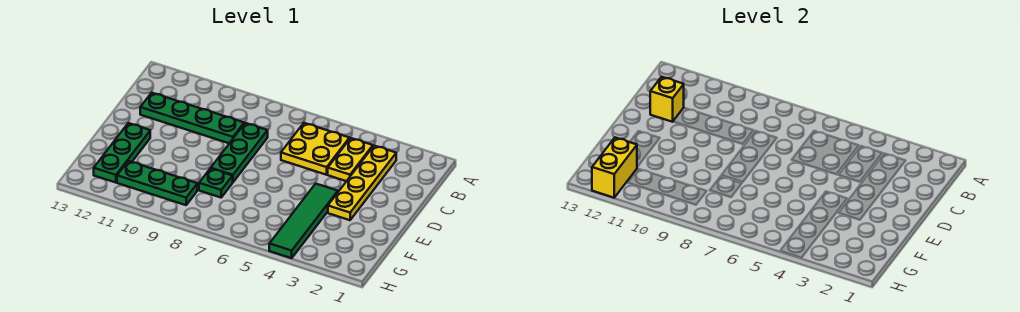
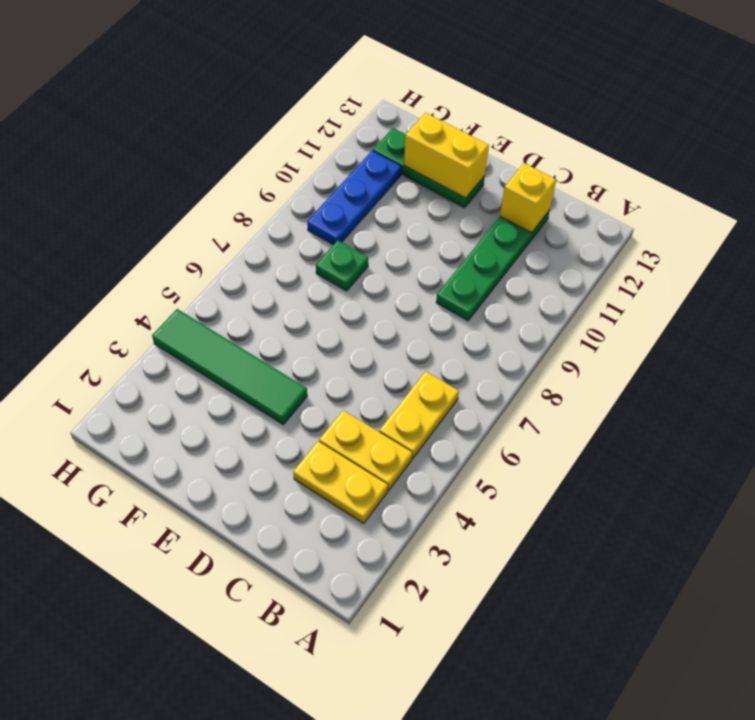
yellow plate B3:E3 level 1 -> yellow plate B3:C3 level 1
yellow plate B5:C6 level 1 -> yellow plate B5:B6 level 1
green plate C8:E8 level 1 -> none
green plate G9:G11 level 1 -> blue plate G9:G11 level 1
yellow brick G12:H12 level 2 -> yellow brick E12:F12 level 2

